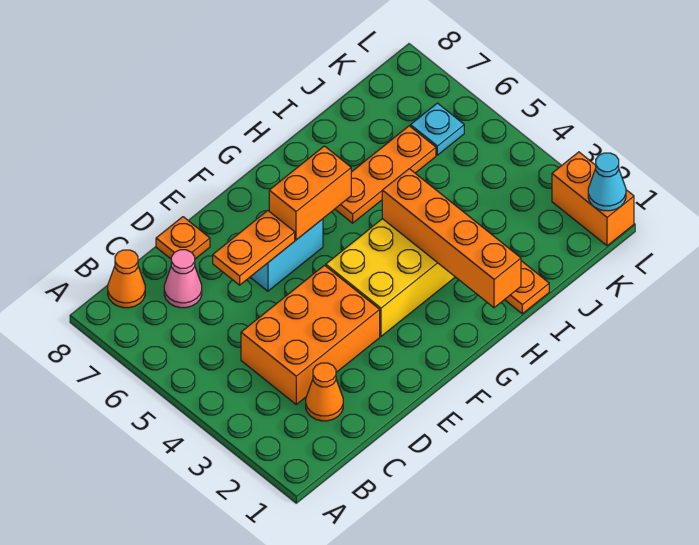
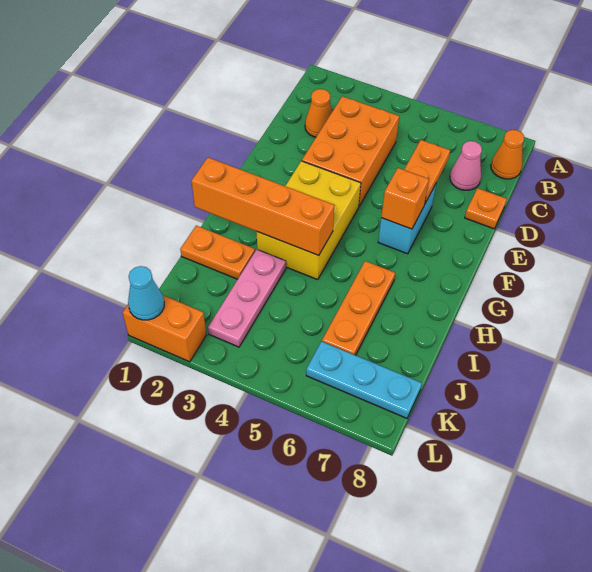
orange brick F6:G6 level 2 -> orange brick F6 level 2
none -> pink plate I3:K3 level 1
cyan plate K6 level 1 -> cyan plate K6:K8 level 1

